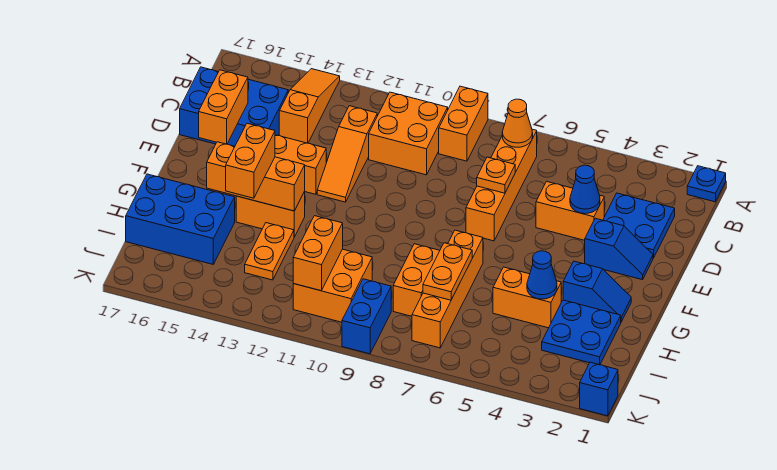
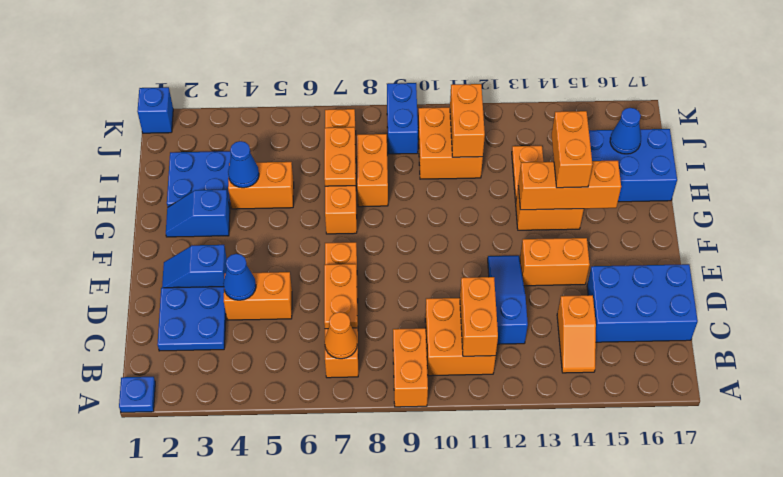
orange slope A14:C14 level 1 top C -> orange slope B14:C14 level 1 top C
orange slope C12:E12 level 1 top C -> blue slope C12:E12 level 1 top C
orange plate D7 level 2 -> orange plate C7:D7 level 2
orange brick D16:E16 level 2 -> orange brick B11:C11 level 2
none -> blue cone I16 level 2

